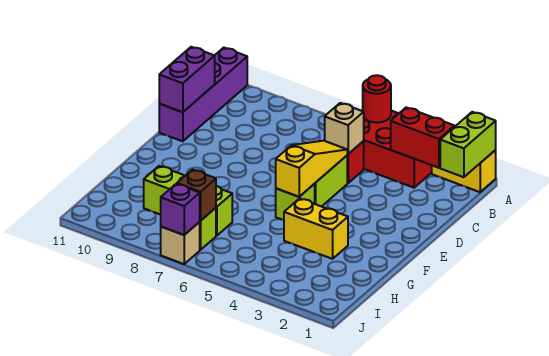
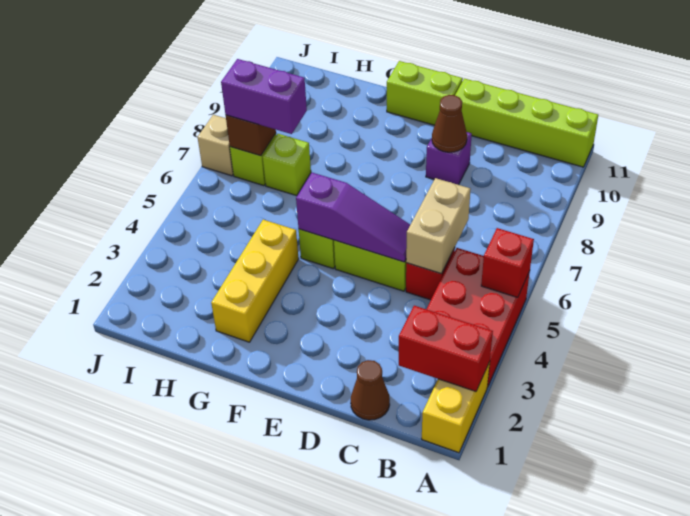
lime brick A1:B1 level 2 -> lime brick E11:F11 level 1
red round brick A5 level 2 -> red brick A5 level 2
purple brick A11:D11 level 1 -> lime brick A11:D11 level 1
red brick B2:B3 level 2 -> red brick A2:B2 level 2
none -> brown cone C1 level 1
tan brick C5 level 2 -> tan brick C5:C6 level 2
purple brick C11:D11 level 2 -> purple brick H7:I7 level 3
yellow slope D5:F5 level 2 top F -> purple slope D5:F5 level 2 top F
none -> brown cone D9 level 2
yellow brick G3:G4 level 1 -> yellow brick G2:G4 level 1
lime brick H7:H9 level 1 -> lime brick H7 level 1
purple brick J7 level 2 -> purple brick D9 level 1

